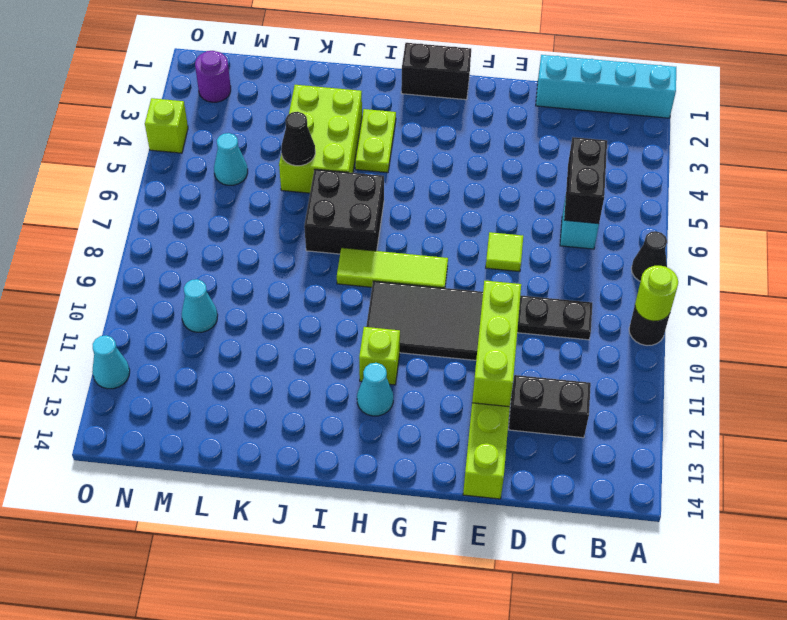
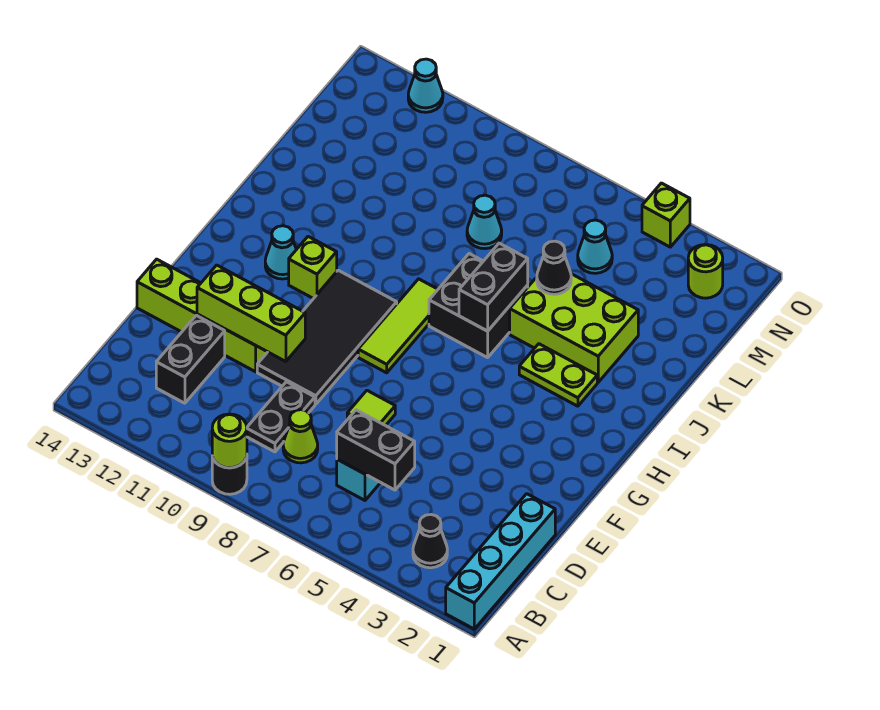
black cone A7 level 1 -> black cone B3 level 1
none -> lime cone C8 level 1
black brick G1:H1 level 1 -> black brick I6:J6 level 2
cyan cone M10 level 1 -> cyan cone L8 level 1
purple round brick N2 level 1 -> lime round brick N2 level 1

